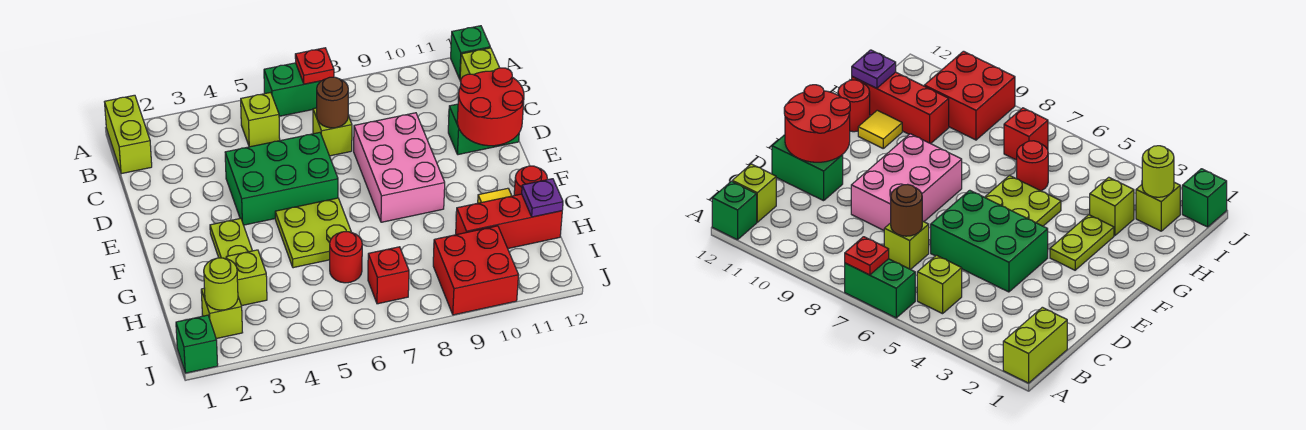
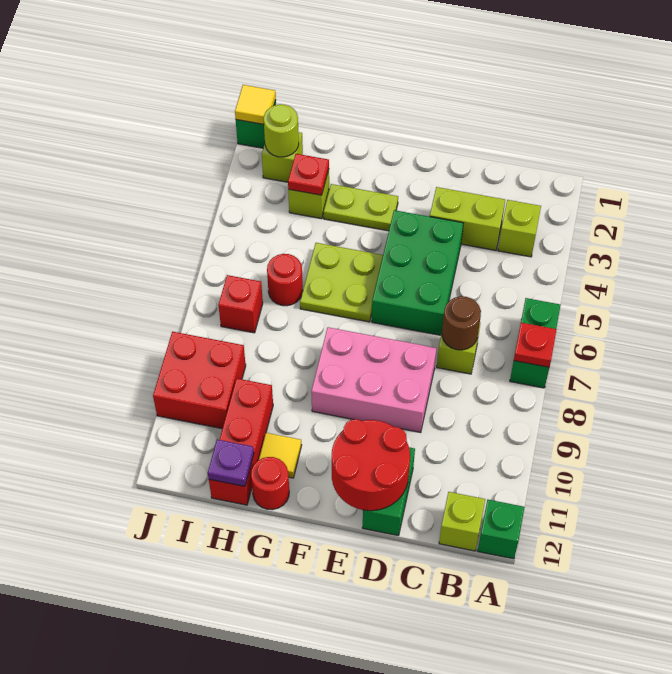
lime brick A1:B1 level 1 -> lime brick C3:D3 level 1
lime brick B5 level 1 -> lime brick B3 level 1
none -> red plate H3 level 2
none -> yellow tile J1 level 2

